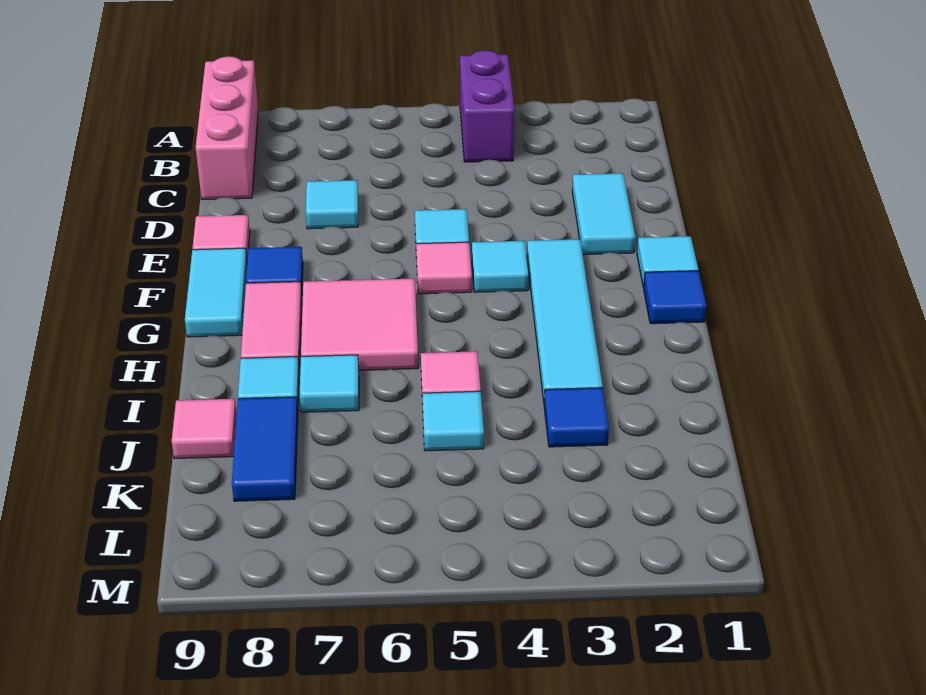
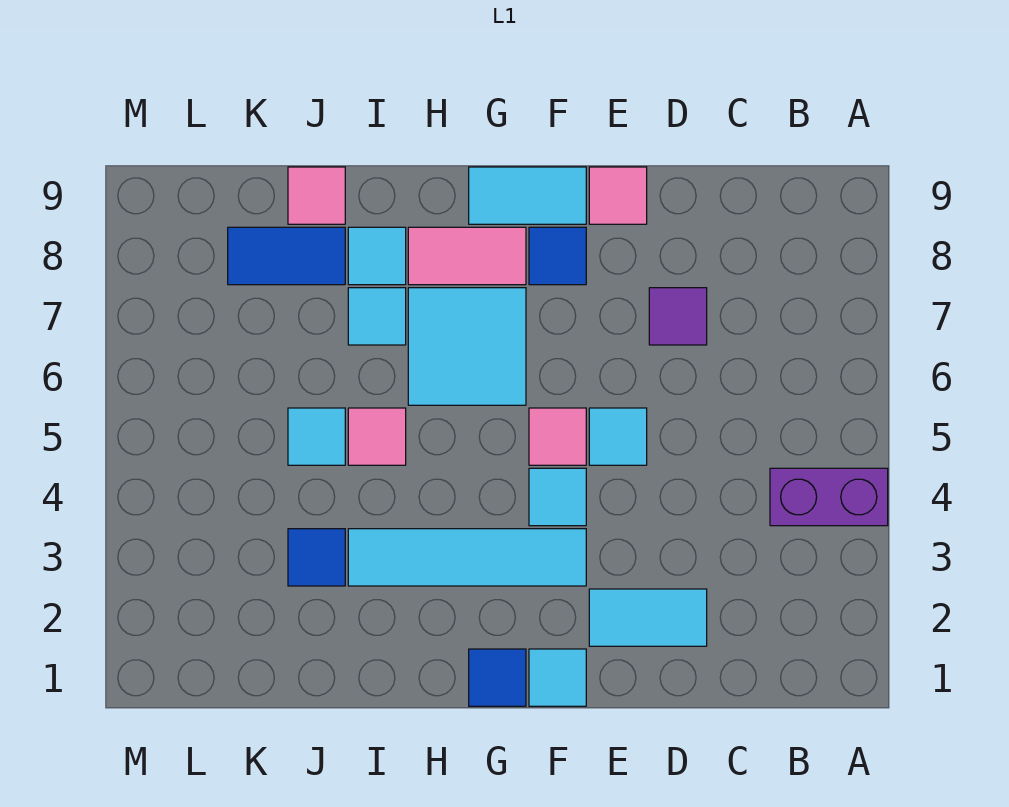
pink brick A9:C9 level 1 -> none
cyan tile D7 level 1 -> purple tile D7 level 1
pink tile G6:H7 level 1 -> cyan tile G6:H7 level 1

